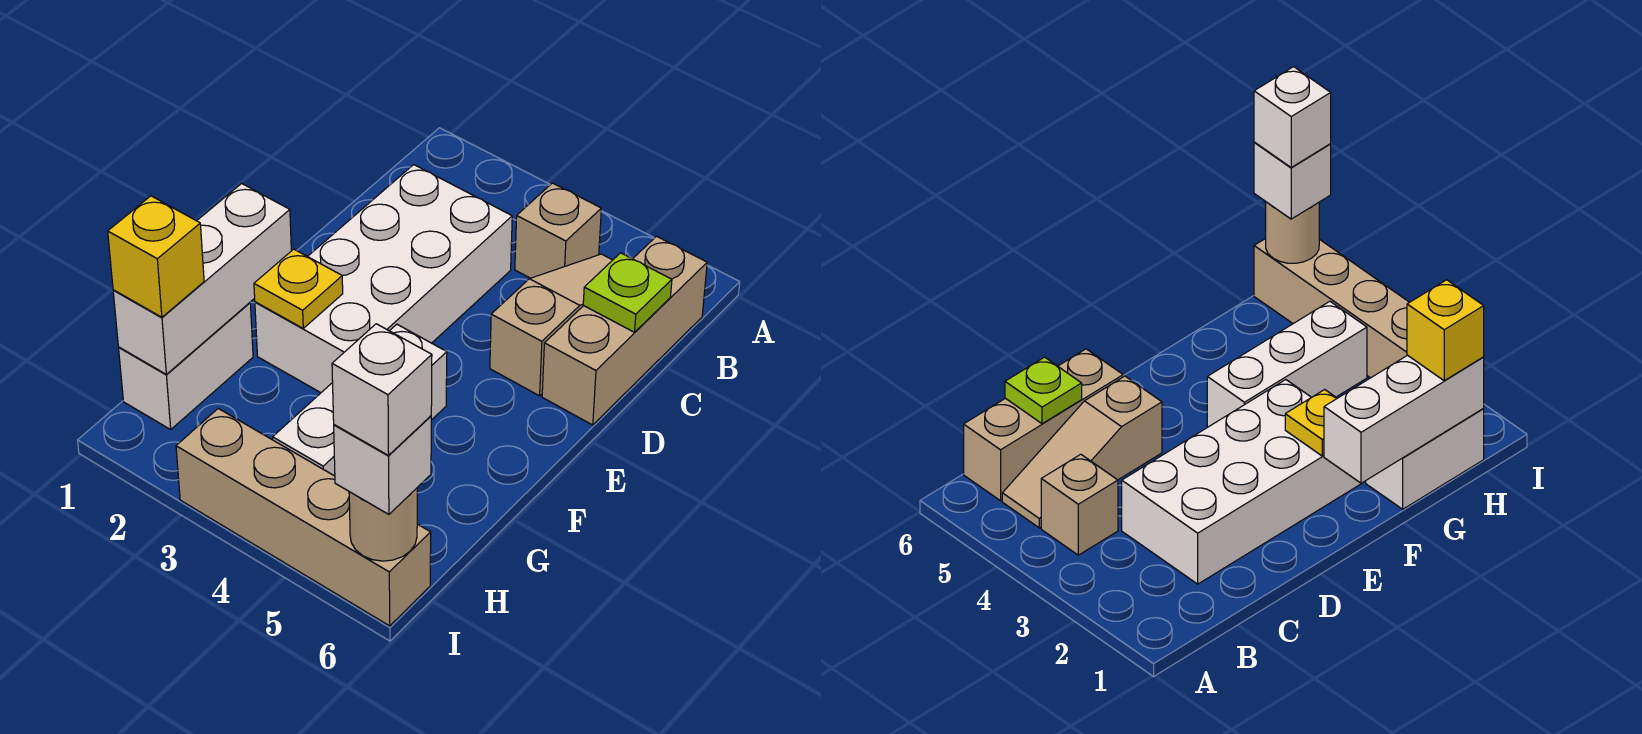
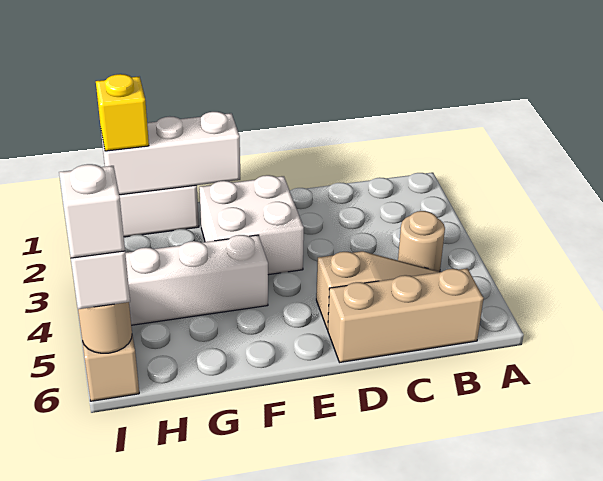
tan brick B4 level 1 -> tan round brick B4 level 1
white brick C2:F3 level 1 -> white brick E2:F3 level 1
lime plate C6 level 2 -> none
yellow plate F2 level 2 -> none

